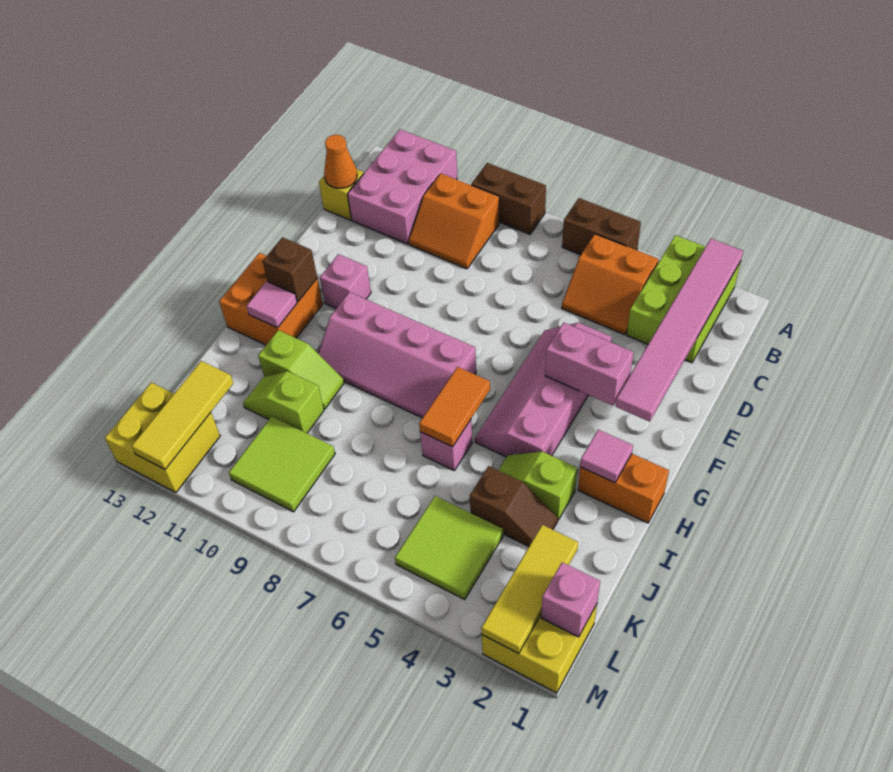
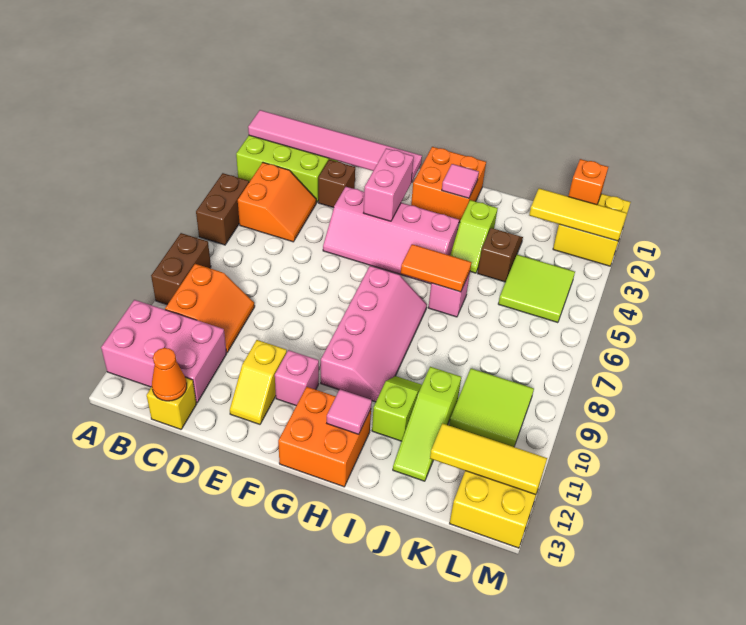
none -> yellow slope E11:E12 level 1 top 11
brown brick G12 level 2 -> brown brick D3 level 1
orange brick H1:H2 level 1 -> orange brick G1:H2 level 1
lime slope J10:J11 level 1 top 10 -> lime slope J10:J12 level 1 top 10
pink brick L1 level 2 -> orange brick L1 level 2

